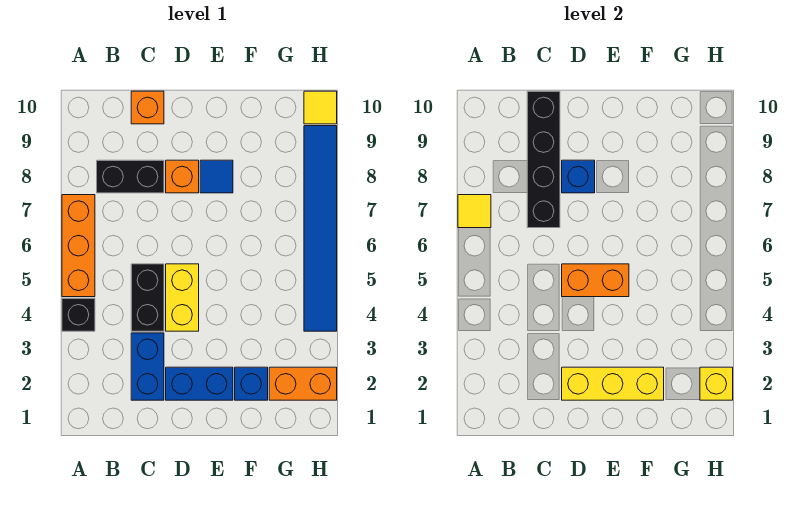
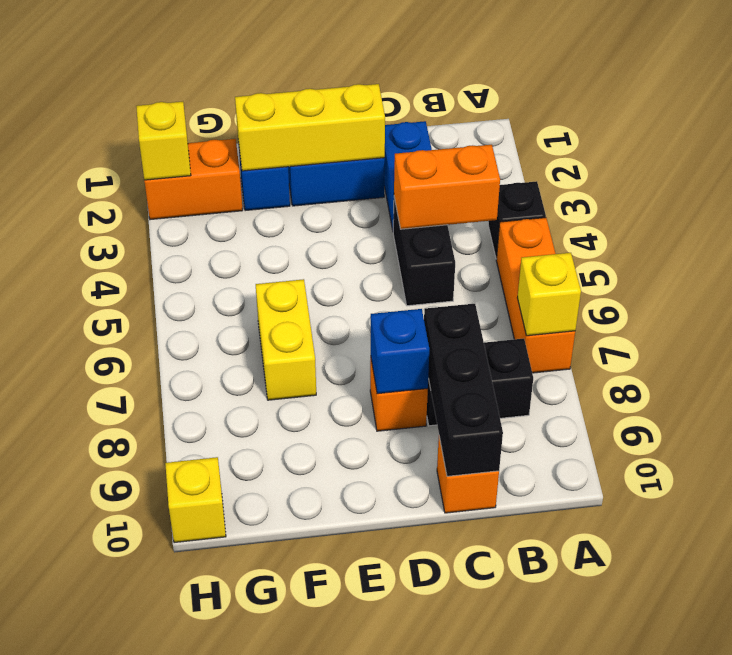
yellow tile A7 level 2 -> yellow brick A7 level 2
black brick C7:C10 level 2 -> black brick C8:C10 level 2
yellow brick D4:D5 level 1 -> yellow brick F6:F7 level 1
orange brick D5:E5 level 2 -> orange brick B4:C4 level 2
blue tile E8 level 1 -> none
blue tile H4:H9 level 1 -> none
yellow tile H10 level 1 -> yellow brick H10 level 1

